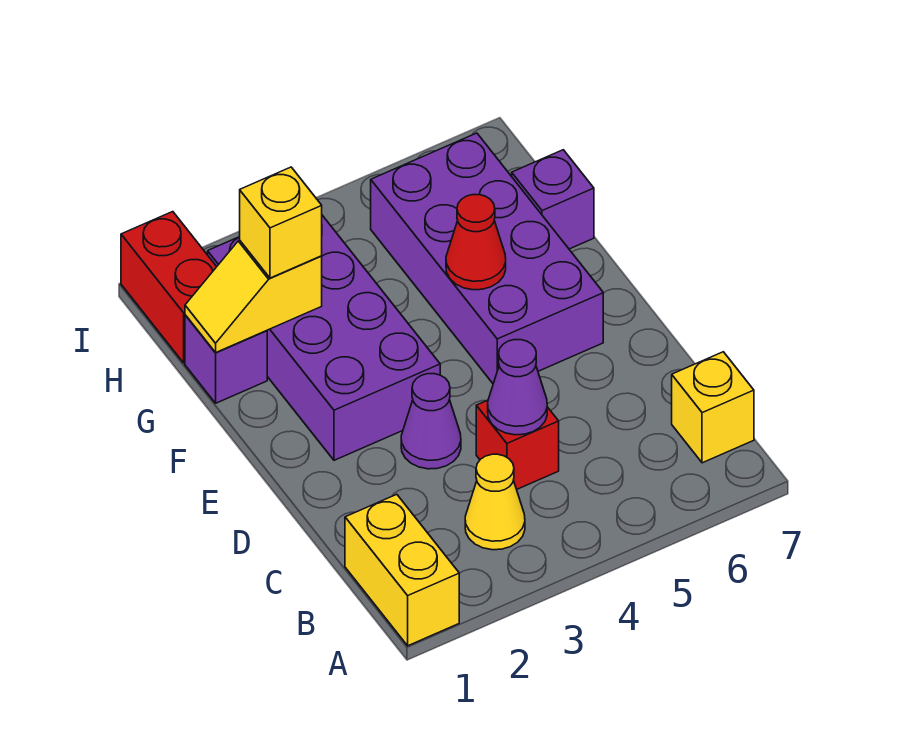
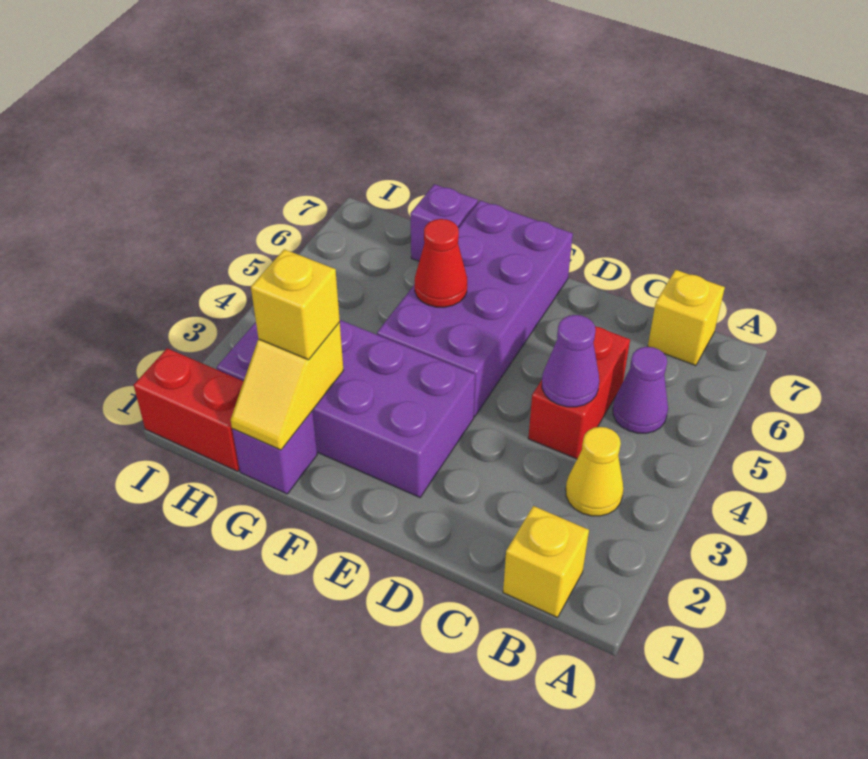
yellow brick A1:B1 level 1 -> yellow brick B1 level 1
red brick C4 level 1 -> red brick C4:C5 level 1
purple cone D3 level 1 -> purple cone B5 level 1
purple brick E5:H6 level 1 -> purple brick E4:F7 level 1

